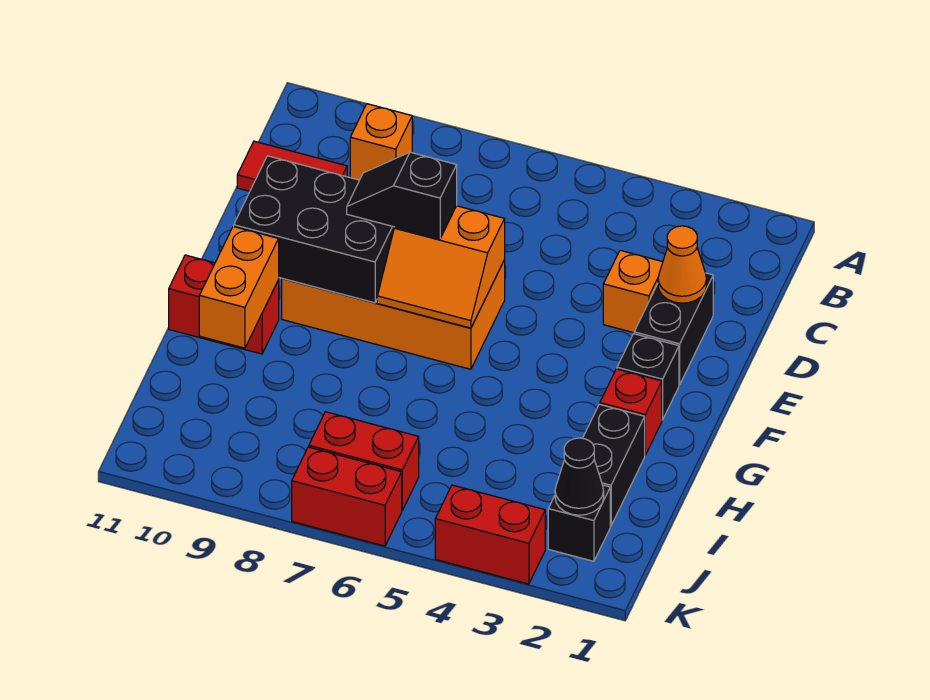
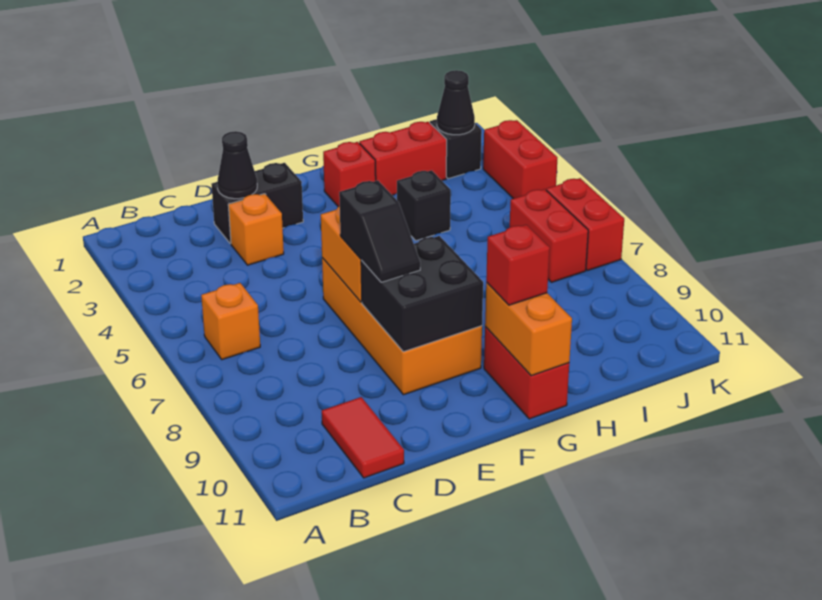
orange brick B9 level 1 -> orange brick B6 level 1
orange cone D2 level 2 -> black cone D2 level 2
black brick E8:F10 level 2 -> black brick E8:F9 level 2
black brick F2 level 1 -> black brick H4 level 1
orange brick G10:H10 level 2 -> orange brick G10:G11 level 2
none -> red brick G10 level 3
black brick H2:I2 level 1 -> red brick H2:I2 level 1

